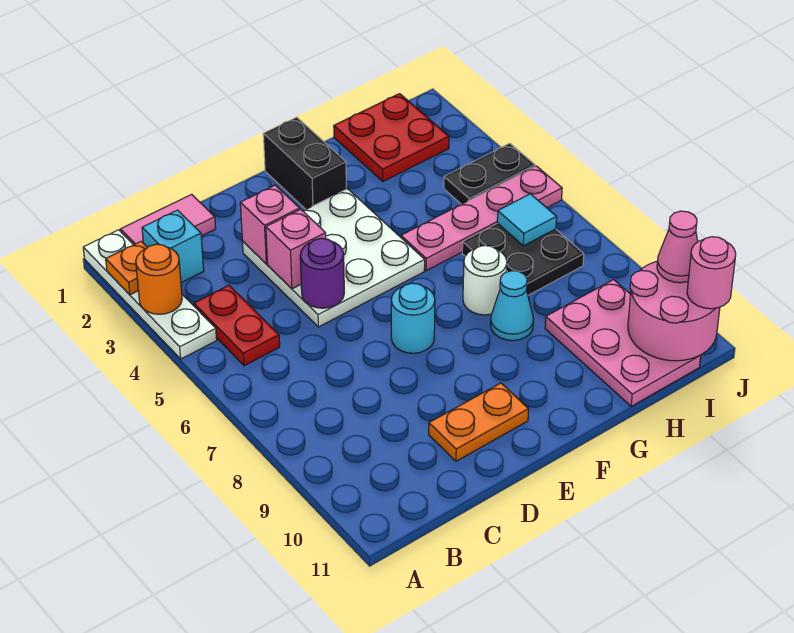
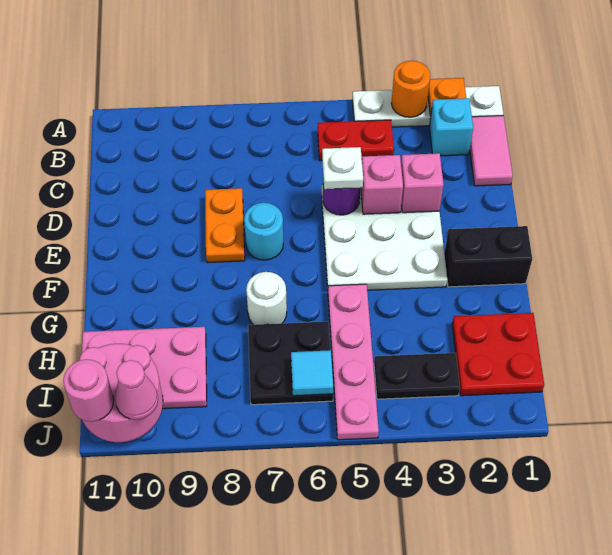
none -> white plate D5 level 3
orange plate D10:E10 level 1 -> orange plate D8:E8 level 1
cyan cone G8 level 1 -> none
black plate I4:J4 level 1 -> black plate I3:I4 level 1

